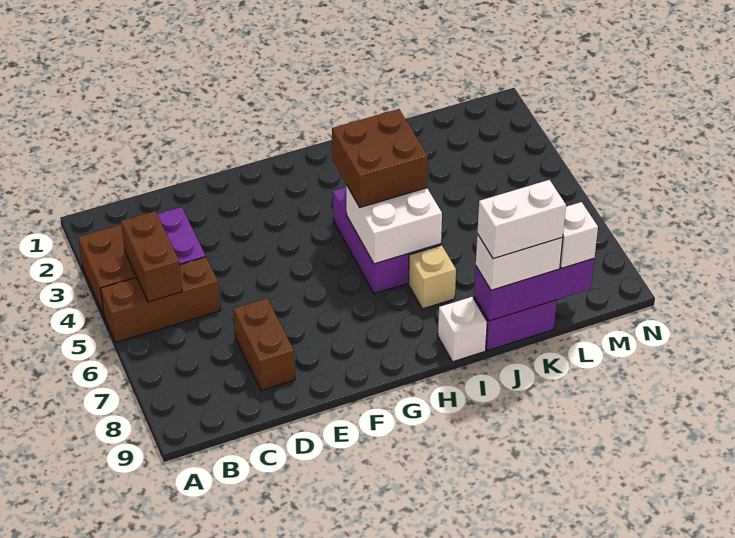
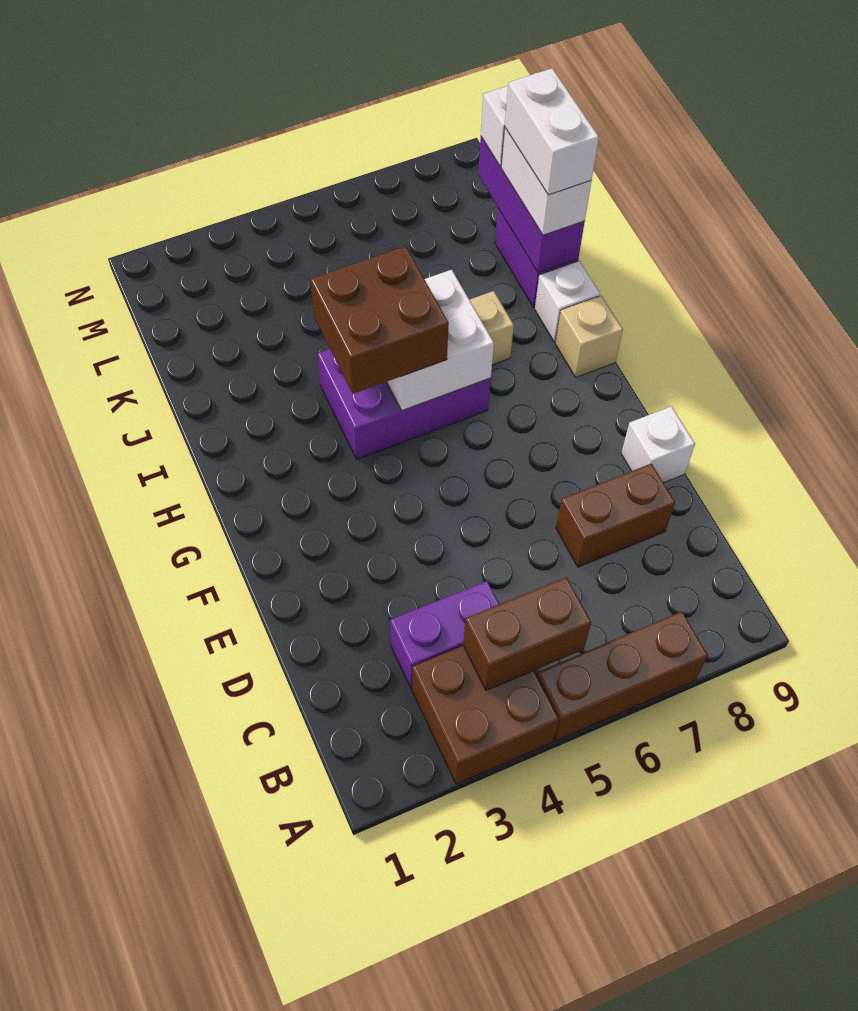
brown brick A5:C5 level 1 -> brown brick A5:A7 level 1
none -> white brick E9 level 1
none -> tan brick H9 level 1

